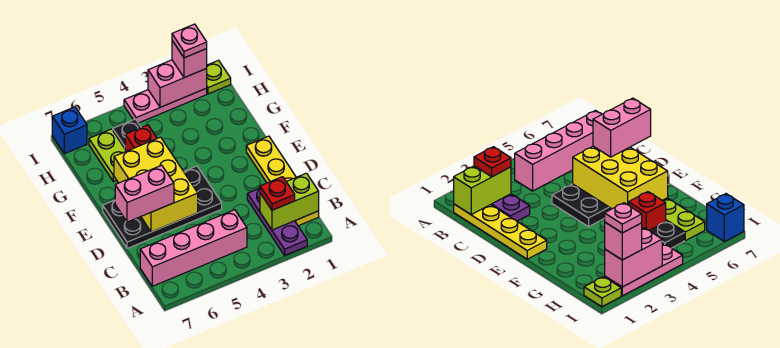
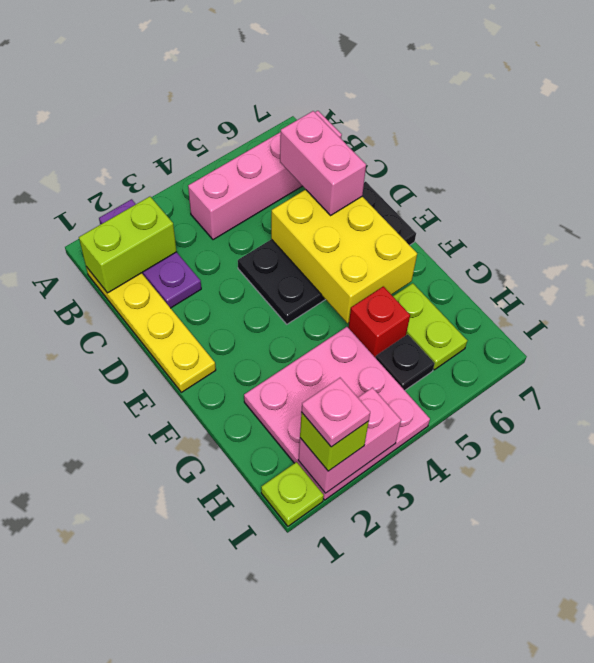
red plate B2 level 3 -> none
pink brick D6:D7 level 3 -> pink brick C6:D6 level 3
pink plate I2:I4 level 1 -> pink plate G2:I4 level 1
pink brick I2 level 3 -> lime brick I2 level 3
blue brick I7 level 1 -> none

